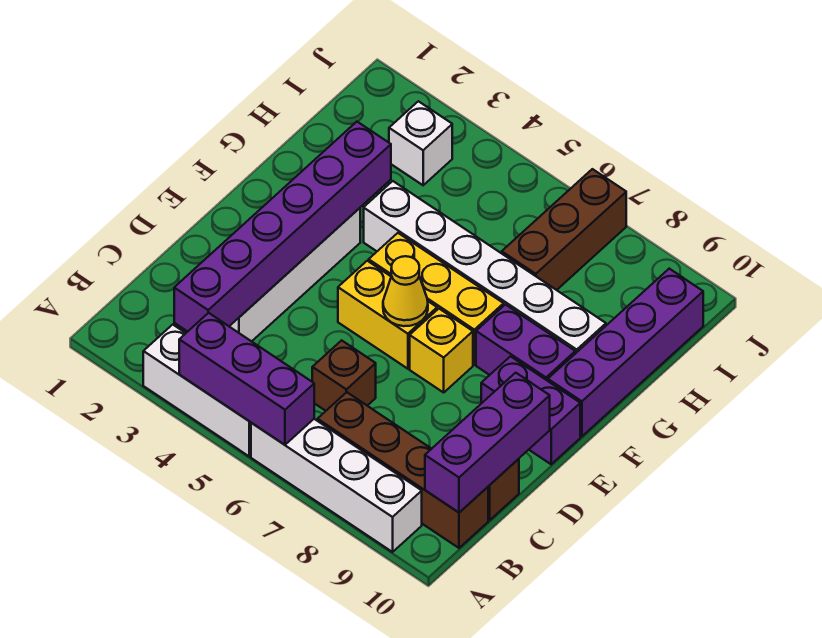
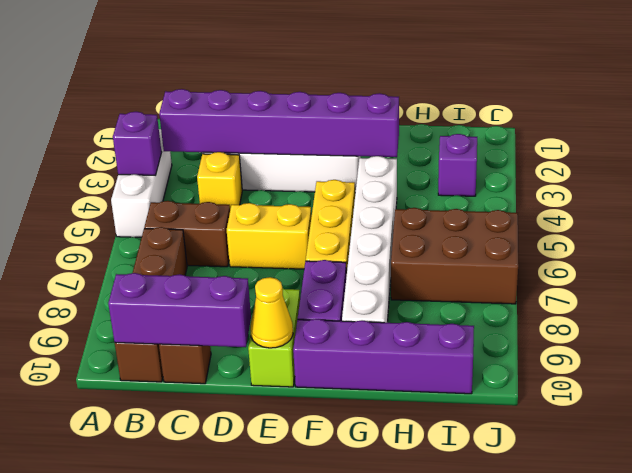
purple brick A4:A6 level 2 -> purple brick A4 level 2
white brick A6:A9 level 1 -> none
brown brick C6 level 1 -> brown brick B6:C6 level 1
yellow brick E5:E6 level 1 -> yellow brick D6:E6 level 1
yellow cone E6 level 2 -> yellow cone E10 level 2
yellow brick E7 level 1 -> yellow brick C4 level 1
purple brick E9:E10 level 1 -> lime brick E9:E10 level 1
brown brick H7:J7 level 1 -> brown brick H6:J7 level 1
white brick I3 level 1 -> purple brick I3 level 1

